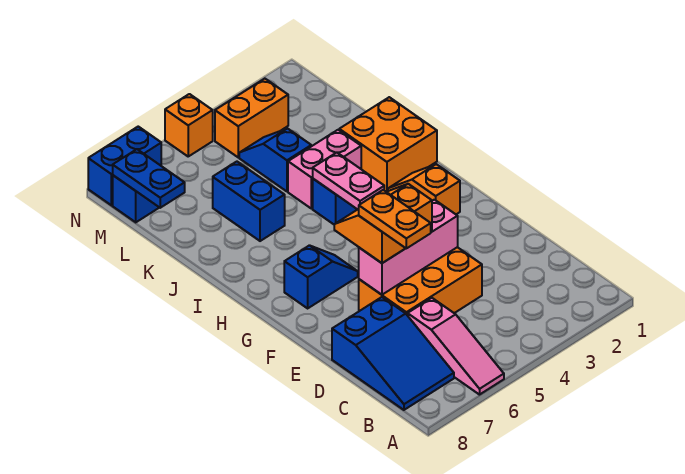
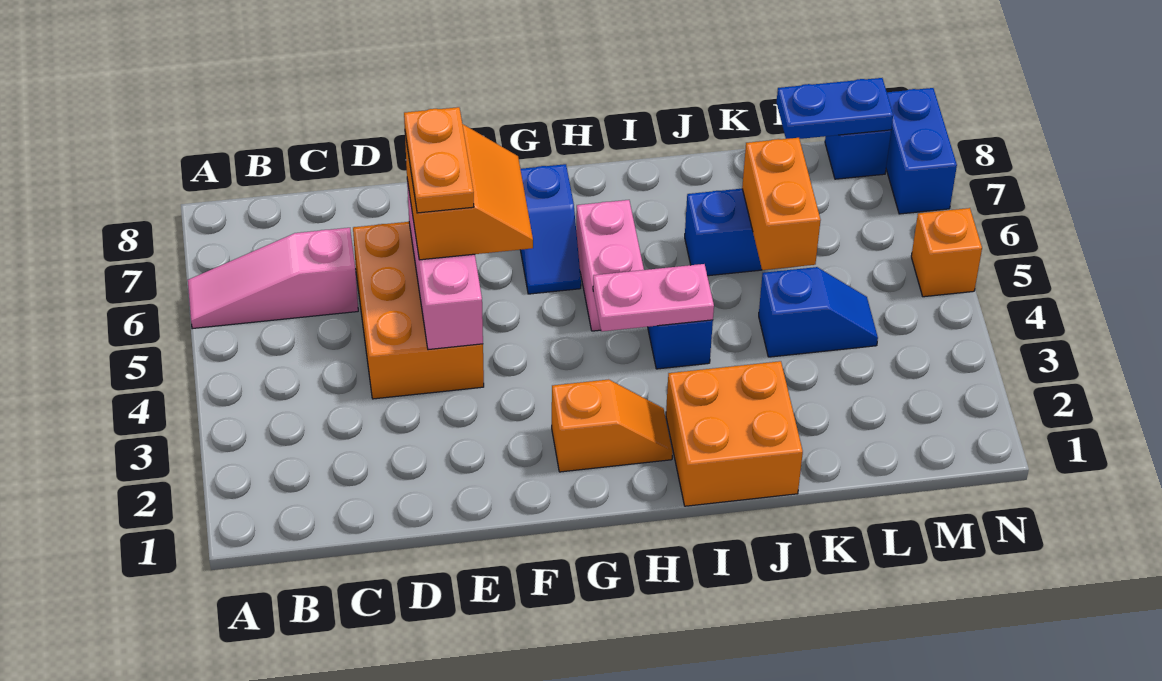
blue slope B7:D8 level 1 top D -> none
orange plate D6:E6 level 4 -> orange plate E5:E6 level 4
pink brick J3:J4 level 1 -> pink brick H5:H6 level 1
orange brick M3:M4 level 1 -> orange brick K5:K6 level 2

